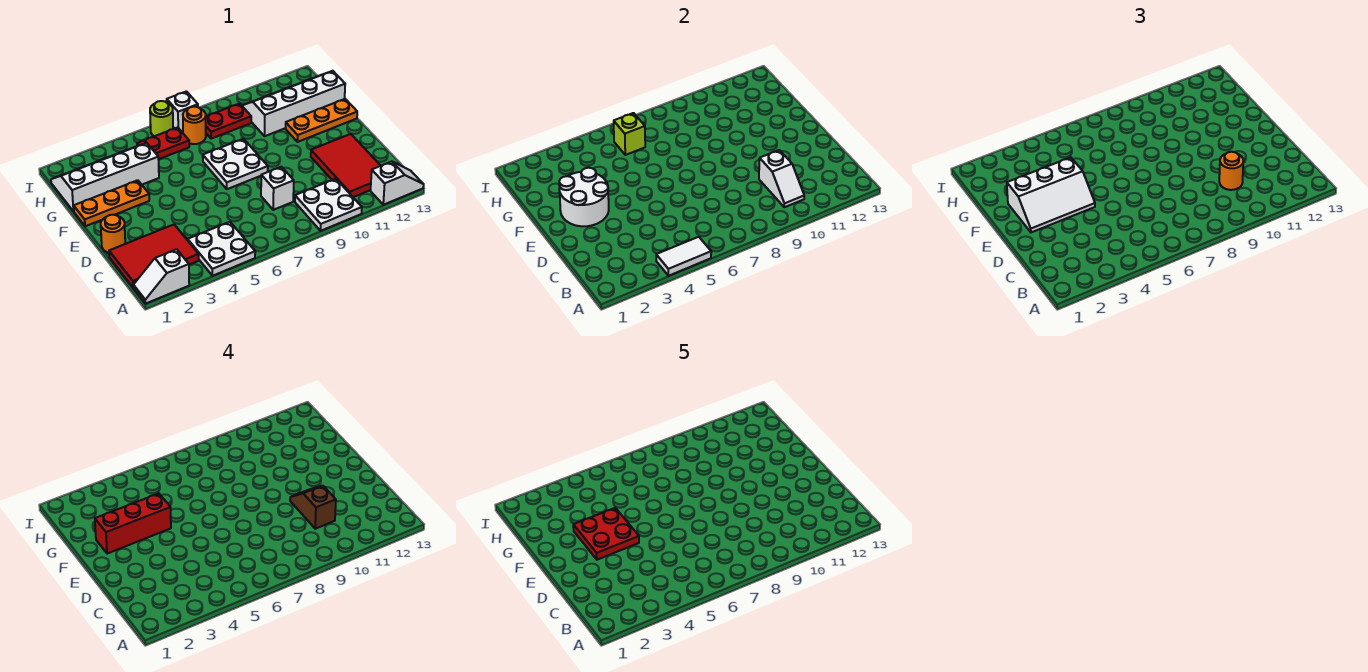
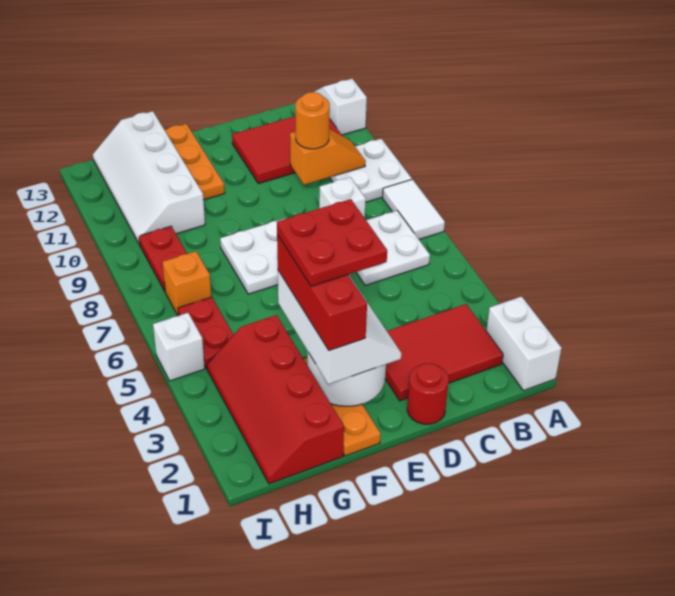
white slope A1:A2 level 1 top 2 -> white brick A1:A2 level 1
white plate A4:B5 level 1 -> white plate B6:C7 level 1
white tile A4:A5 level 2 -> white tile A7:A8 level 1
red tile B1:C3 level 1 -> red tile B2:D3 level 1
white slope B10:C10 level 2 top C -> orange slope B10:C10 level 2 top C
brown slope C10:D10 level 4 top C -> none
orange round brick D1 level 1 -> red round brick D1 level 1
white slope G1:H4 level 1 top G -> red slope G1:H4 level 1 top G
lime brick H6 level 2 -> none
orange round brick H7 level 1 -> orange brick H7 level 1
lime round brick I6 level 1 -> none
white brick I7 level 1 -> white brick I5 level 1

